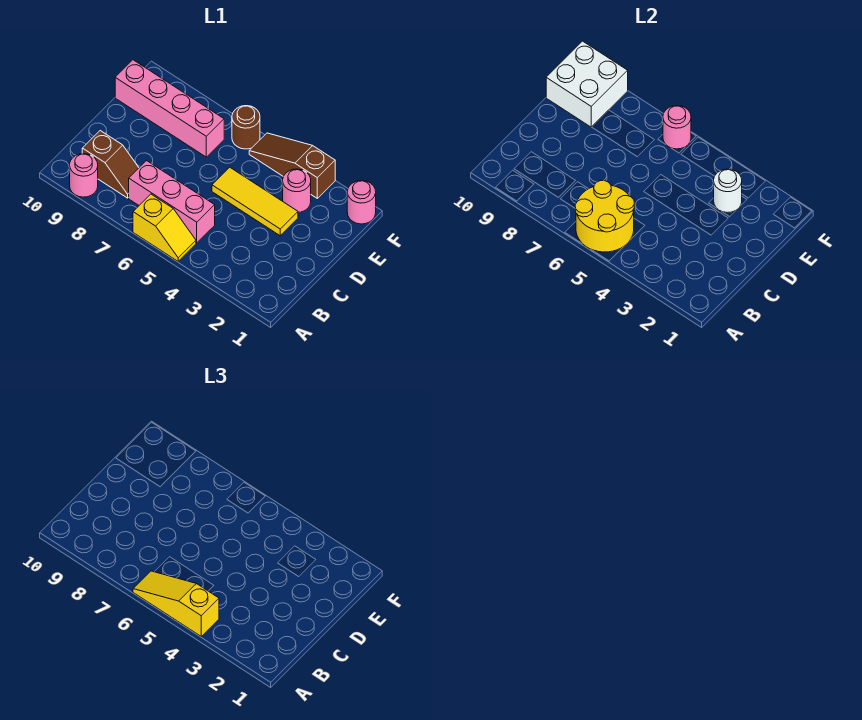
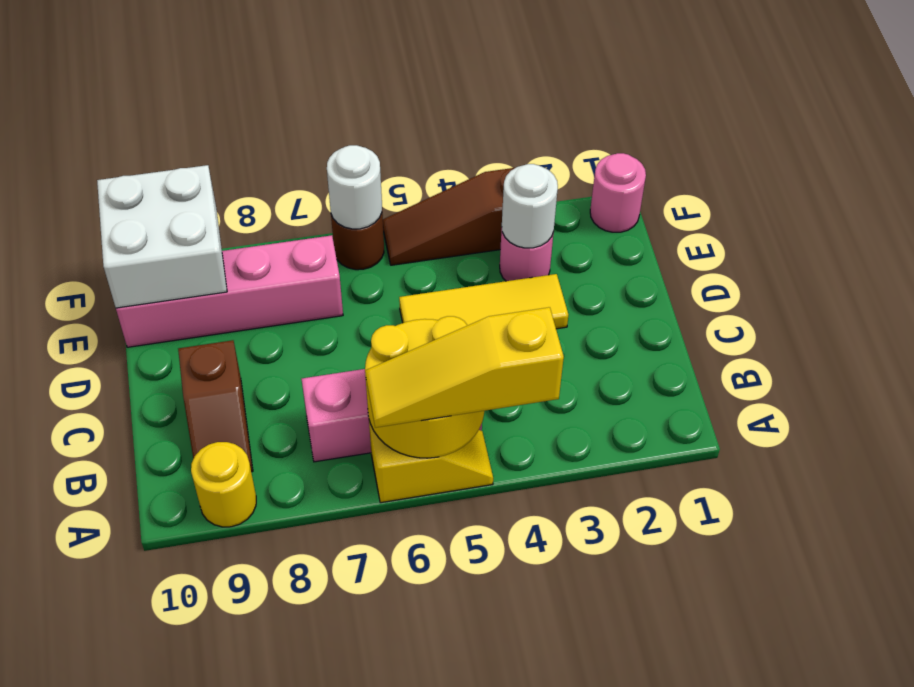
pink round brick A9 level 1 -> yellow round brick A9 level 1
brown slope B8:B9 level 1 top 9 -> brown slope B9:C9 level 1 top C
pink round brick F6 level 2 -> white round brick F6 level 2

